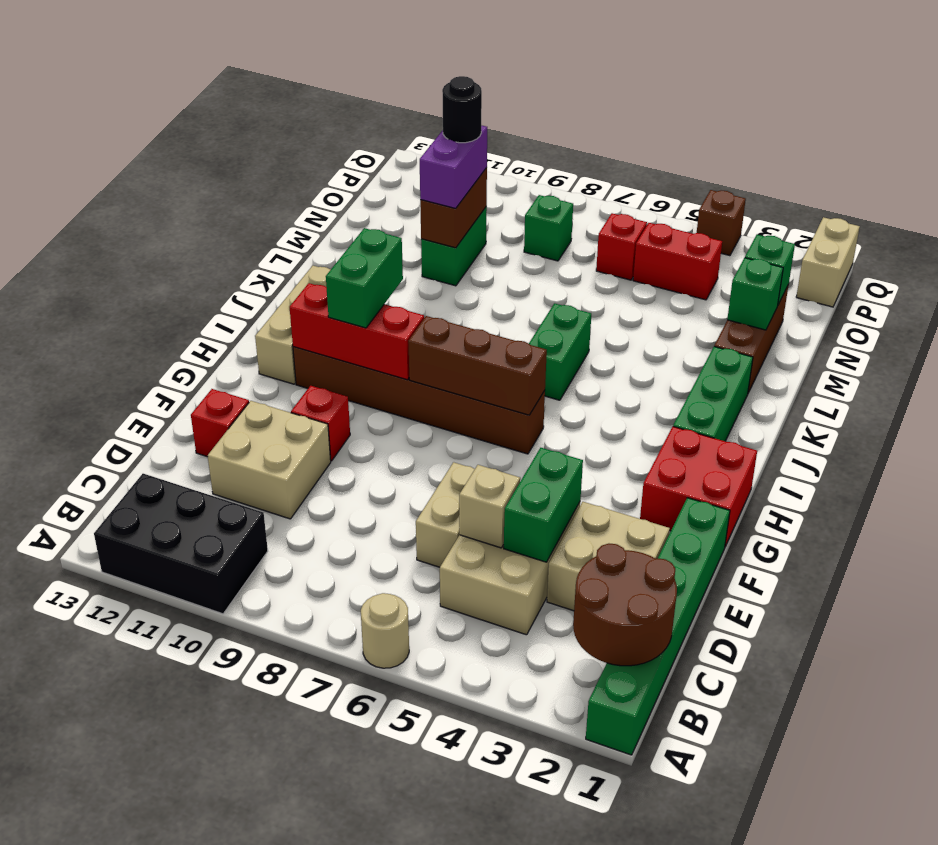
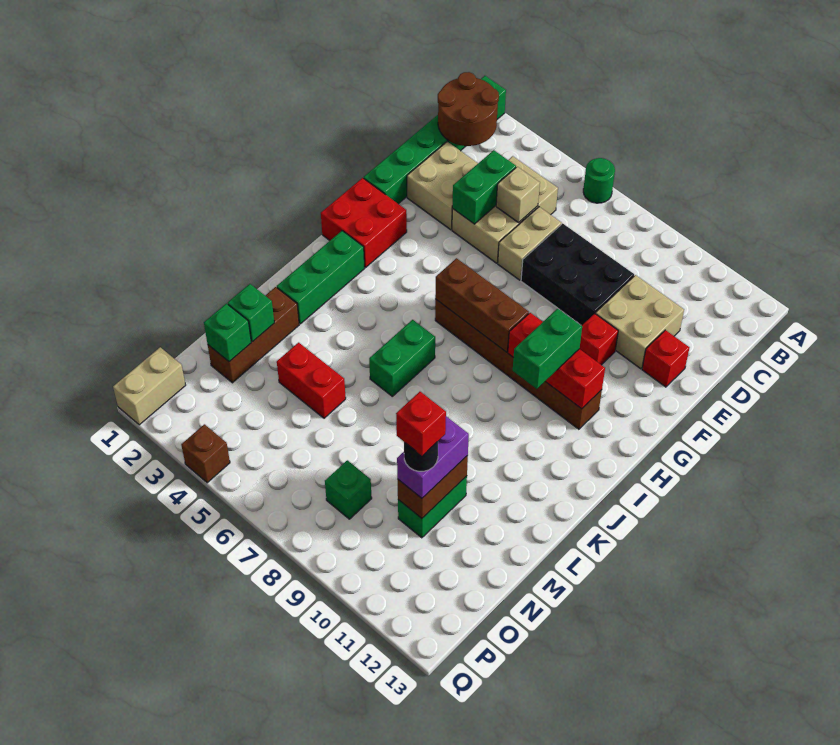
tan round brick A6 level 1 -> green round brick A6 level 1
black brick A10:B12 level 1 -> black brick D7:E9 level 1
tan brick H12:J12 level 1 -> none
red brick O4:O5 level 1 -> red brick M4:M5 level 1
red brick O6 level 1 -> red brick N10 level 5

